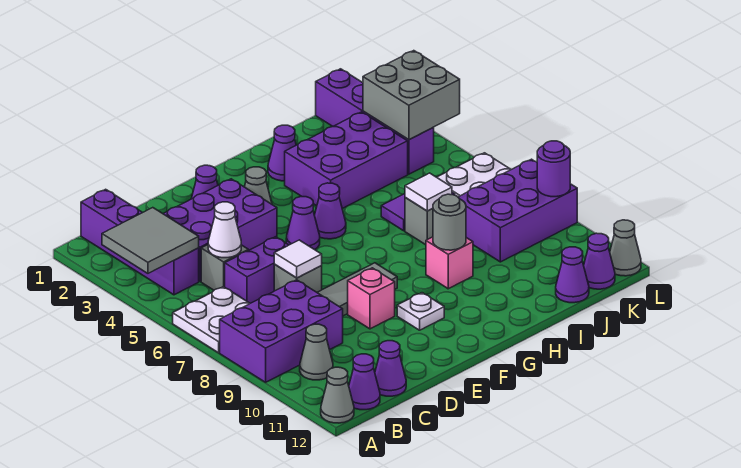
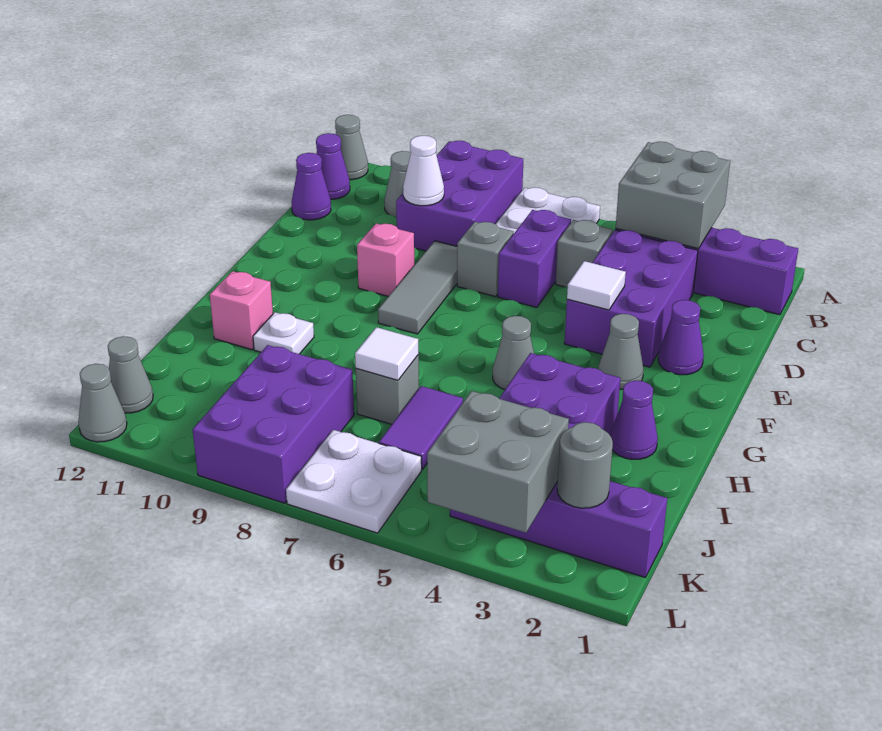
grey tile A3:B4 level 2 -> grey brick A3:B4 level 2
white cone C5 level 2 -> white cone C9 level 2
white tile D7 level 2 -> white tile E4 level 2
purple cone F5 level 1 -> none
white plate F10 level 1 -> white plate H10 level 1
purple cone G5 level 1 -> grey cone G5 level 1
pink brick H9 level 1 -> pink brick H11 level 1
grey round brick H9 level 2 -> grey round brick K2 level 2
purple cone J12 level 1 -> none
purple cone K12 level 1 -> grey cone K12 level 1
purple round brick L9 level 2 -> none

